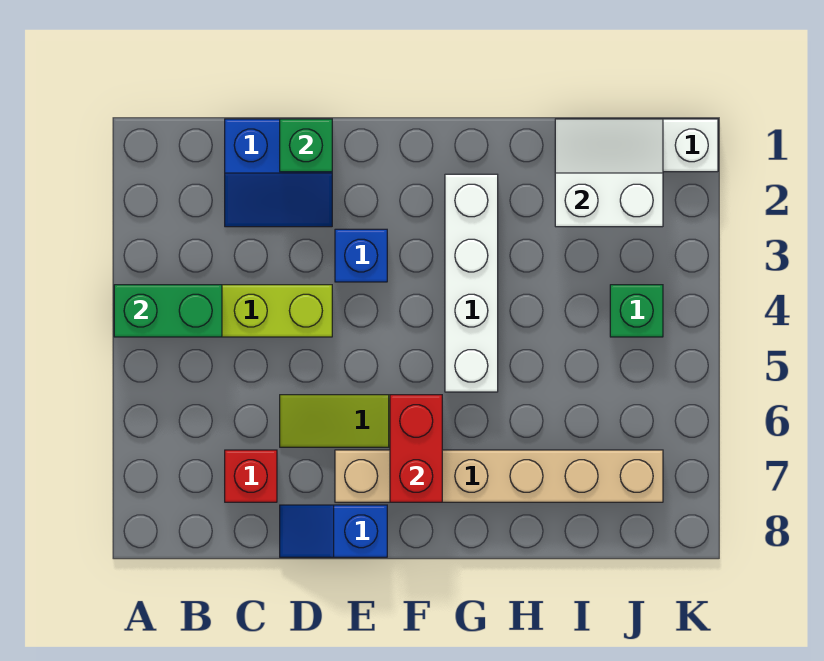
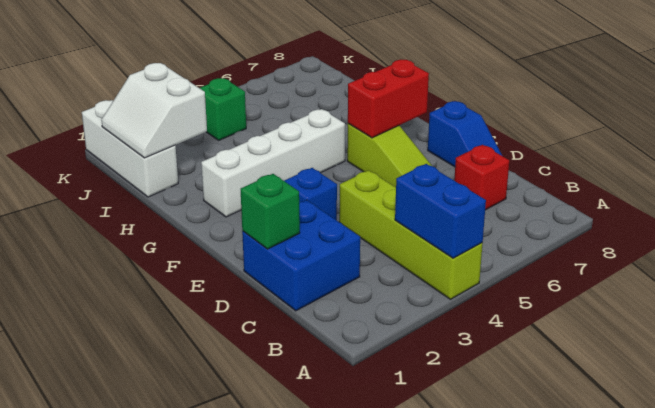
green brick A4:B4 level 2 -> blue brick A4:B4 level 2
blue slope C1:D2 level 1 top 1 -> blue brick C1:D2 level 1
tan brick E7:J7 level 1 -> none

